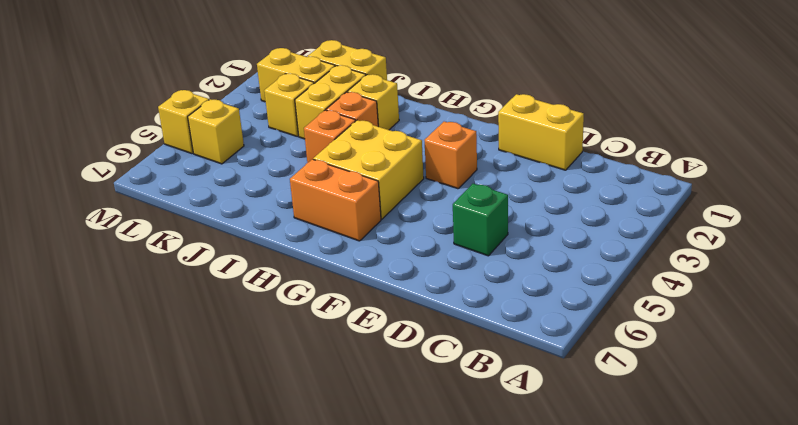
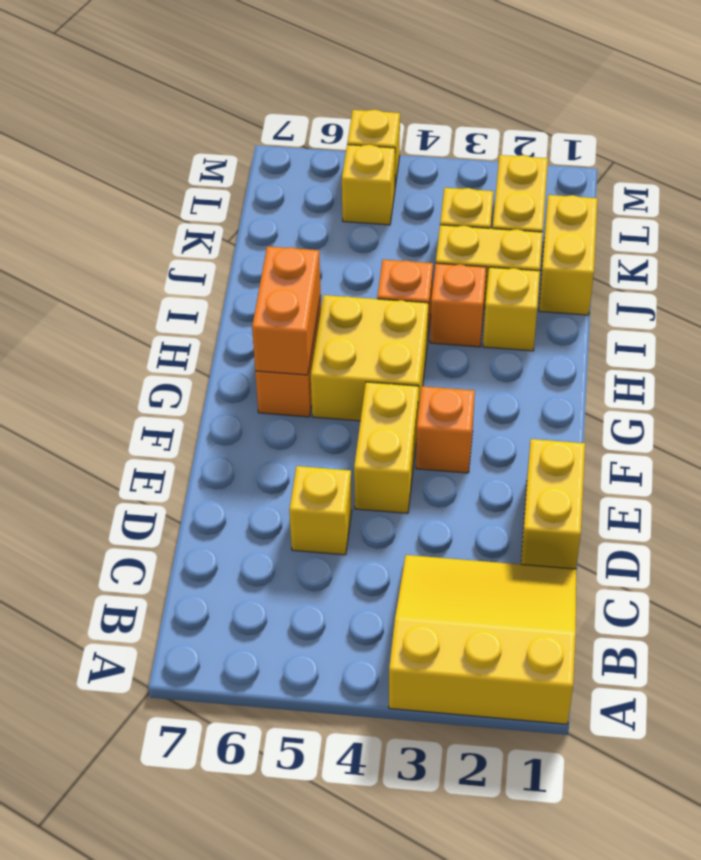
none -> yellow slope A1:C3 level 1 top A
green brick D5 level 1 -> yellow brick D5 level 1
none -> yellow brick E4:F4 level 1
none -> orange brick G6:H6 level 2

